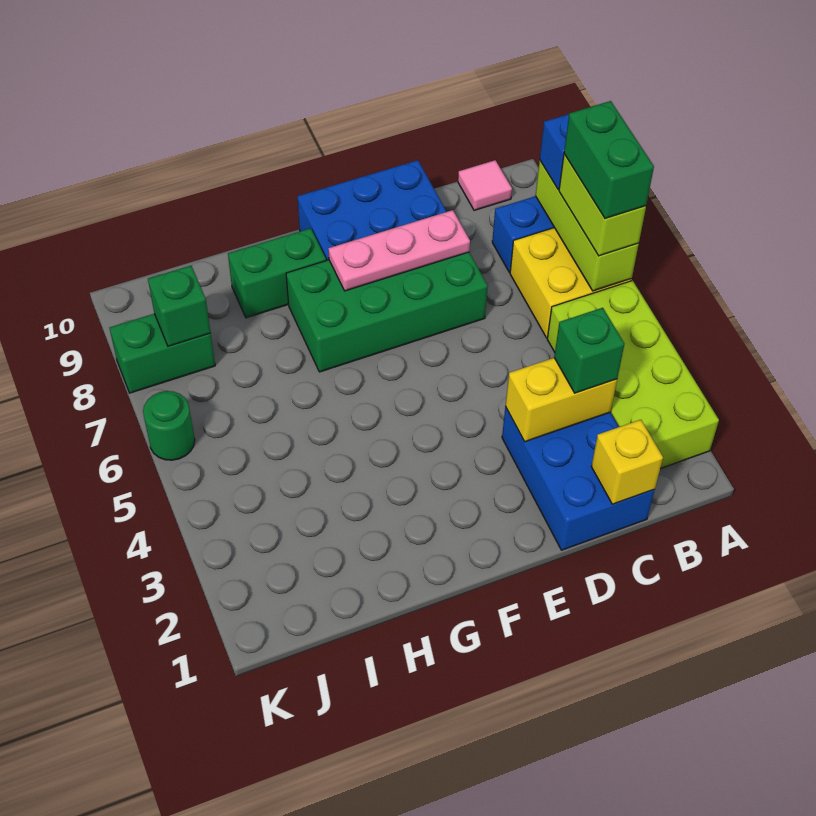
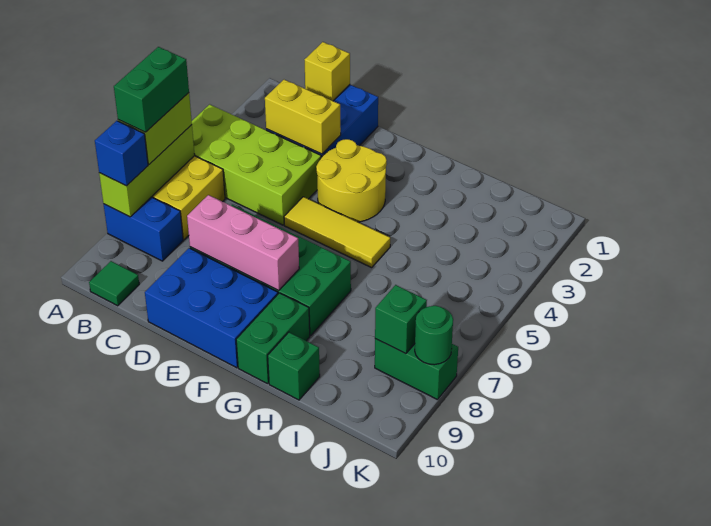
lime brick A2:B5 level 1 -> lime brick A4:D5 level 1
pink tile B10 level 1 -> green tile B10 level 1
green brick C3 level 3 -> green brick H10 level 1
pink plate D8:F8 level 2 -> pink brick D8:F8 level 2
none -> yellow round brick E3:F4 level 1
none -> yellow tile E5:G5 level 1
green brick G9:H9 level 1 -> green brick G9:G10 level 1
green round brick K6 level 1 -> green round brick K8 level 2

